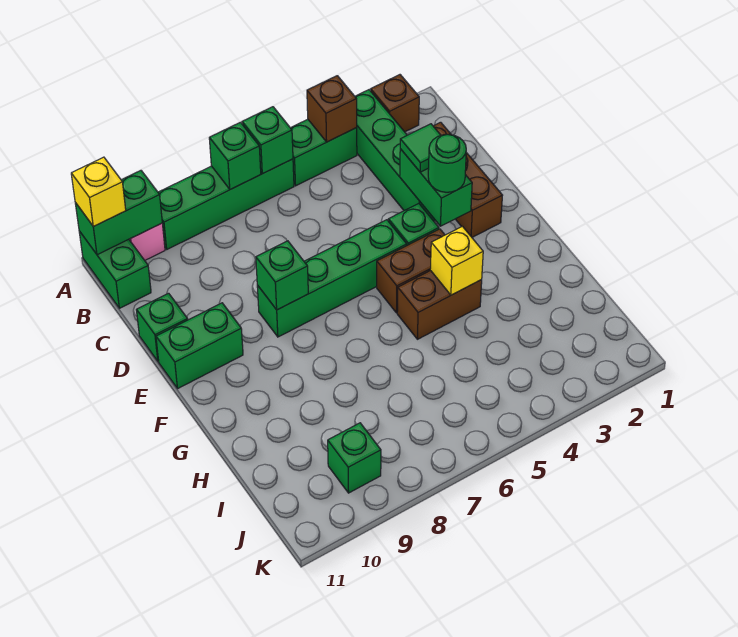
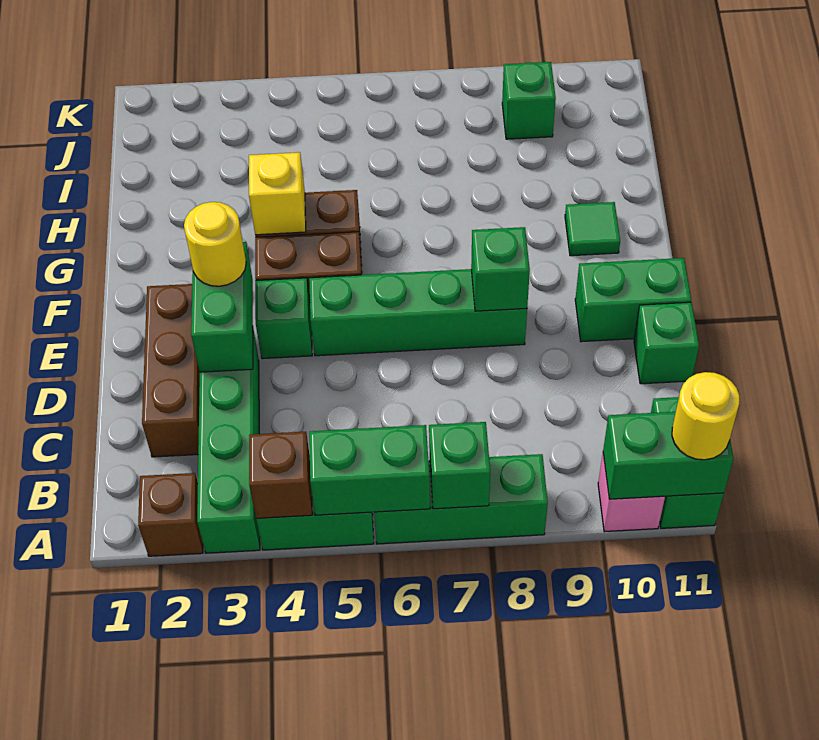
green brick A6:A9 level 1 -> green brick A6:A8 level 1
green brick A6 level 2 -> green brick A5:A6 level 2
yellow brick A11 level 3 -> yellow round brick A11 level 3
green tile D3 level 3 -> green tile G10 level 1
green round brick E3 level 3 -> yellow round brick E3 level 3

